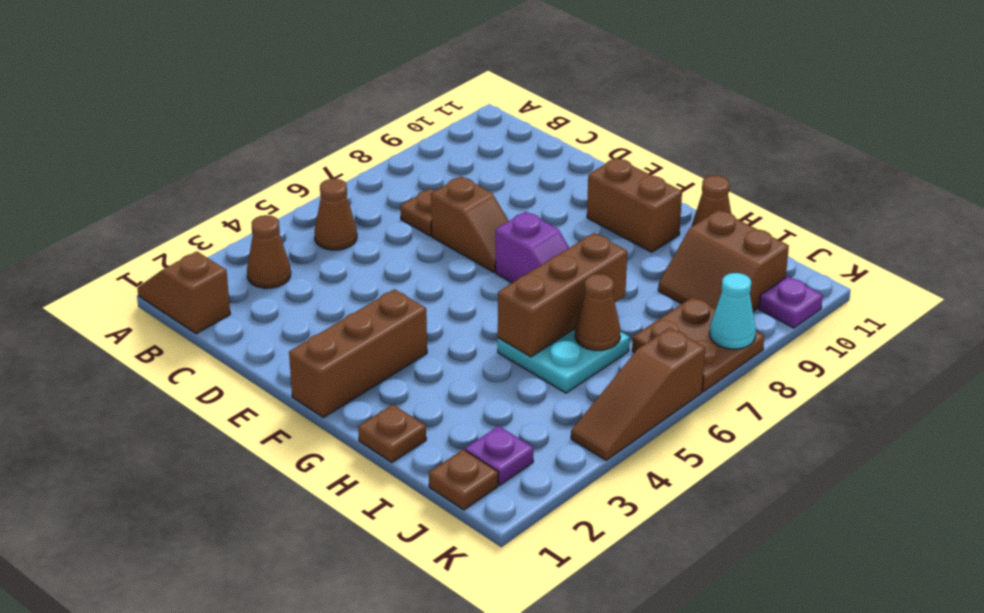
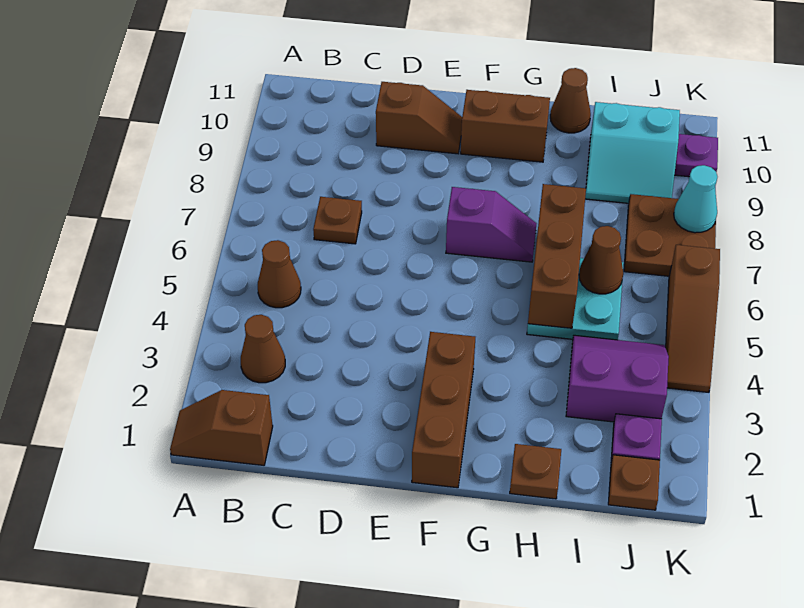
brown slope D7:E7 level 1 top D -> brown slope D10:E10 level 1 top D
none -> purple slope I3:J4 level 1 top 3
brown slope I9:J10 level 1 top 10 -> cyan slope I9:J10 level 1 top 10

